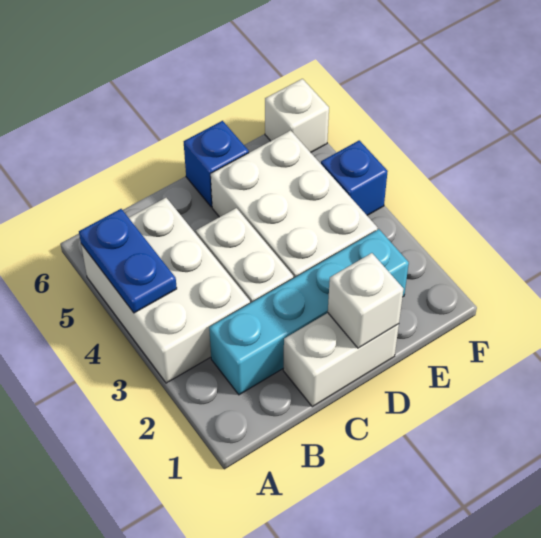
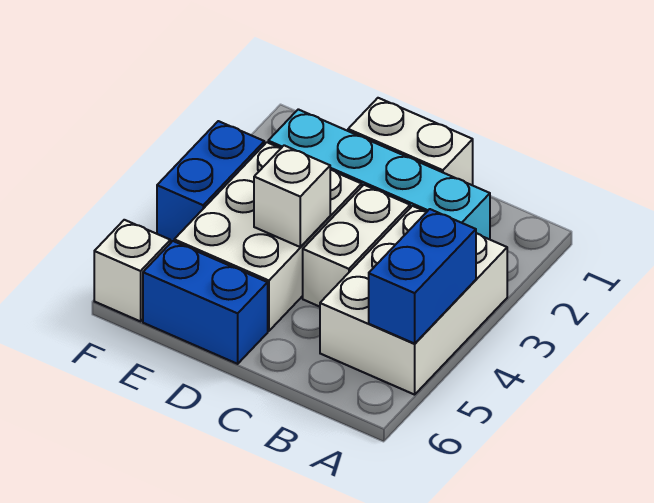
blue plate A4:A5 level 2 -> blue brick A4:A5 level 2
white brick D1 level 2 -> white brick D4 level 2
blue brick D6 level 1 -> blue brick D6:E6 level 1
blue brick F4 level 1 -> blue brick F3:F4 level 1

